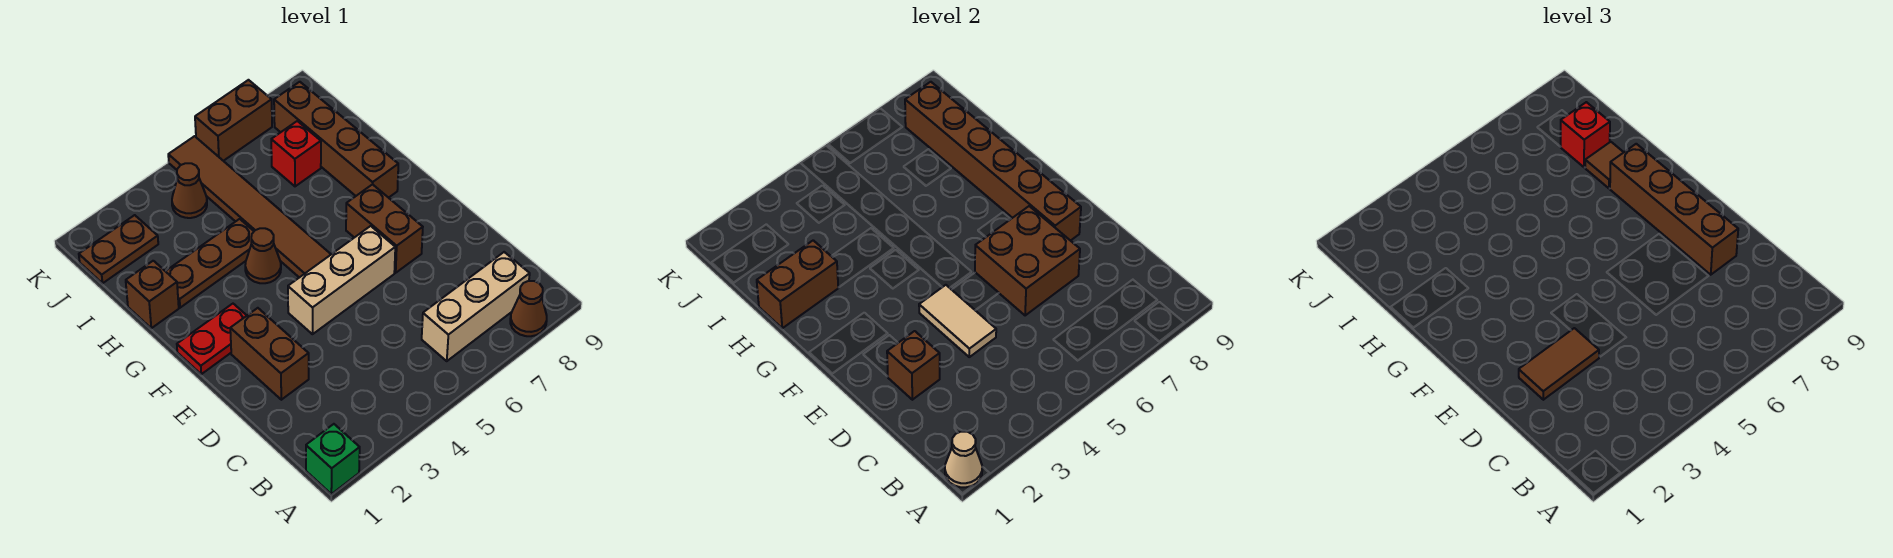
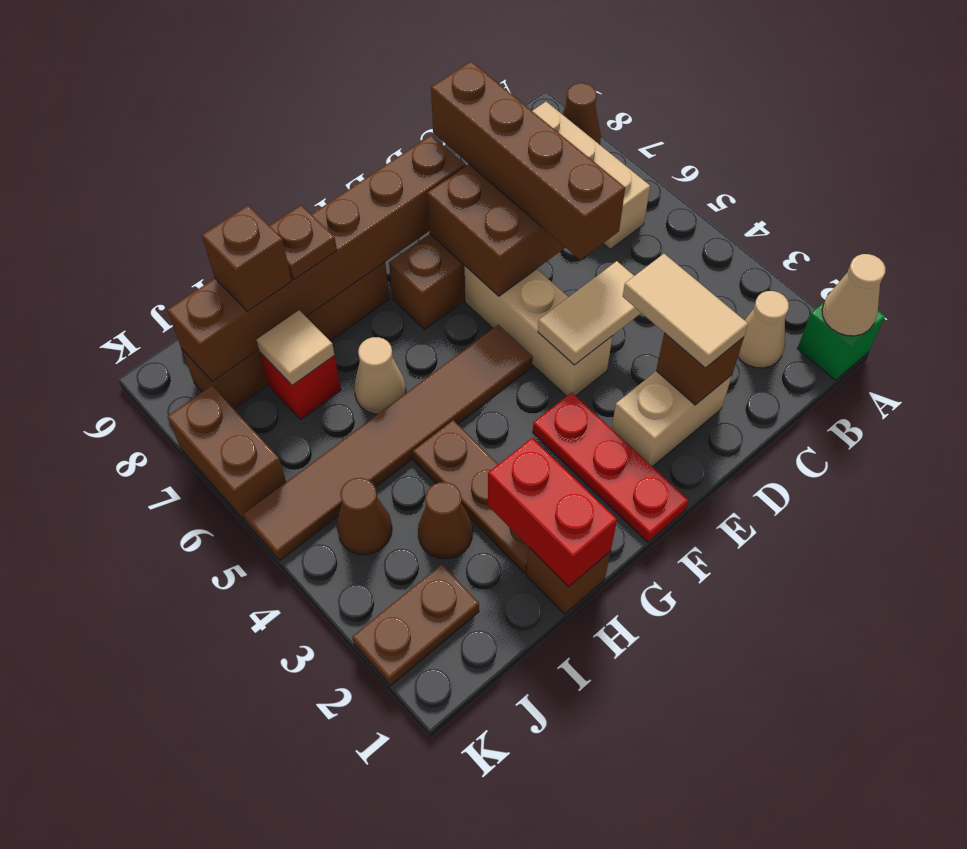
none -> tan cone B2 level 1
brown brick D2:E2 level 1 -> tan brick D2:E2 level 1
brown tile D2:D3 level 3 -> tan tile D2:D3 level 3
brown brick D8:G8 level 3 -> brown brick D5:D8 level 3
red plate F1:F2 level 1 -> red plate F1:F3 level 1
brown cone G4 level 1 -> brown cone I3 level 1
brown brick H1:H2 level 2 -> red brick H1:H2 level 2
none -> tan cone H6 level 1
brown tile H8 level 3 -> brown plate H8 level 3
none -> tan tile I7 level 2
red brick I8 level 3 -> brown brick I8 level 3
brown plate J1:J2 level 1 -> brown plate J2:K2 level 1

